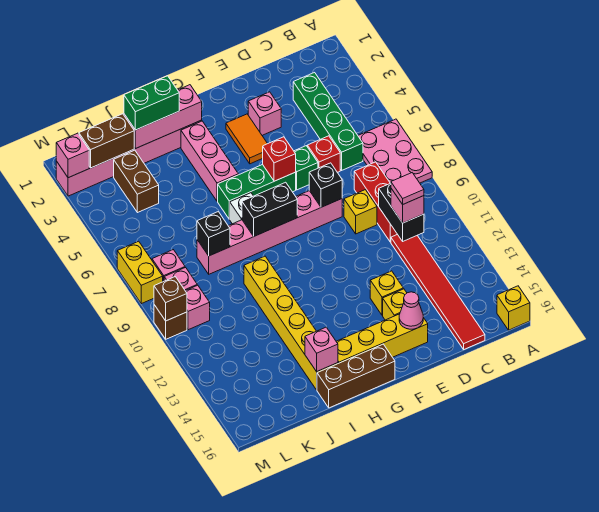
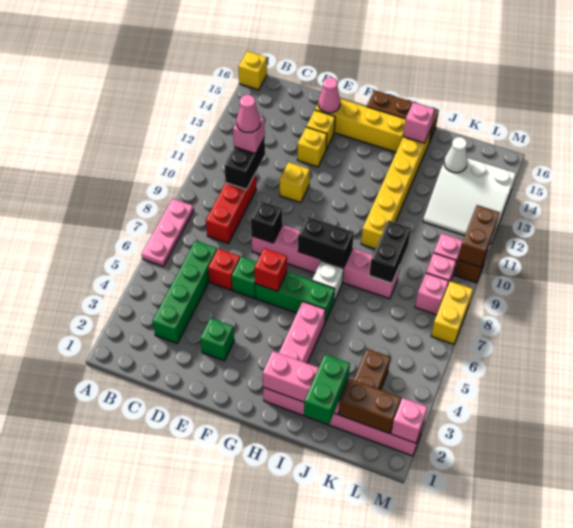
pink plate A6:B8 level 1 -> pink plate A6:A8 level 1
red tile C11:C16 level 1 -> none
pink tile C11 level 4 -> pink cone C11 level 4
yellow brick D9 level 1 -> yellow brick E11 level 1
pink brick E3 level 1 -> green brick E3 level 1
orange tile F3:F4 level 1 -> none
green brick I2:J2 level 3 -> green brick J1:J2 level 3
black brick J8 level 2 -> black brick J8:J9 level 2
none -> white slope K12:M14 level 1 top 14
none -> white cone K14 level 2
brown brick M10 level 2 -> brown brick M10:M11 level 2

